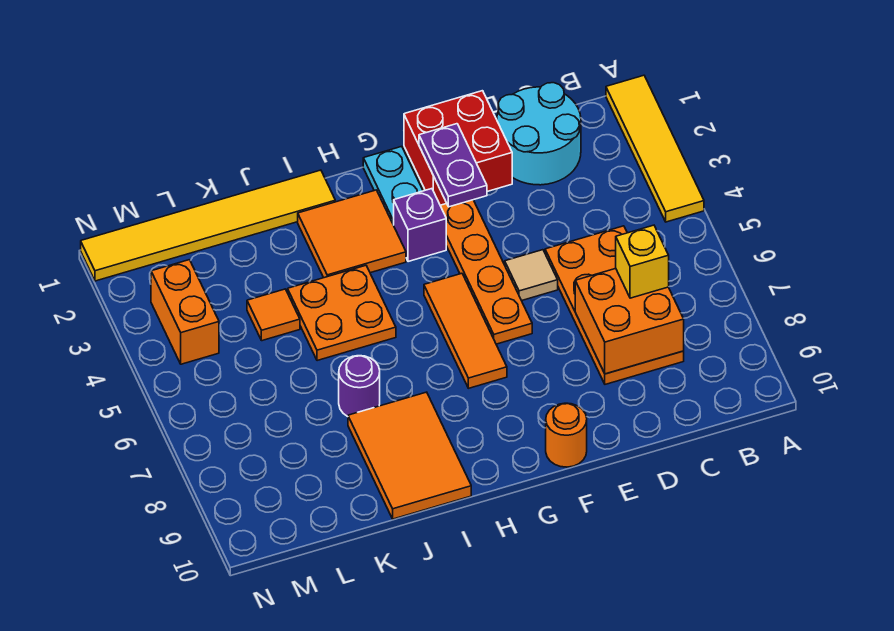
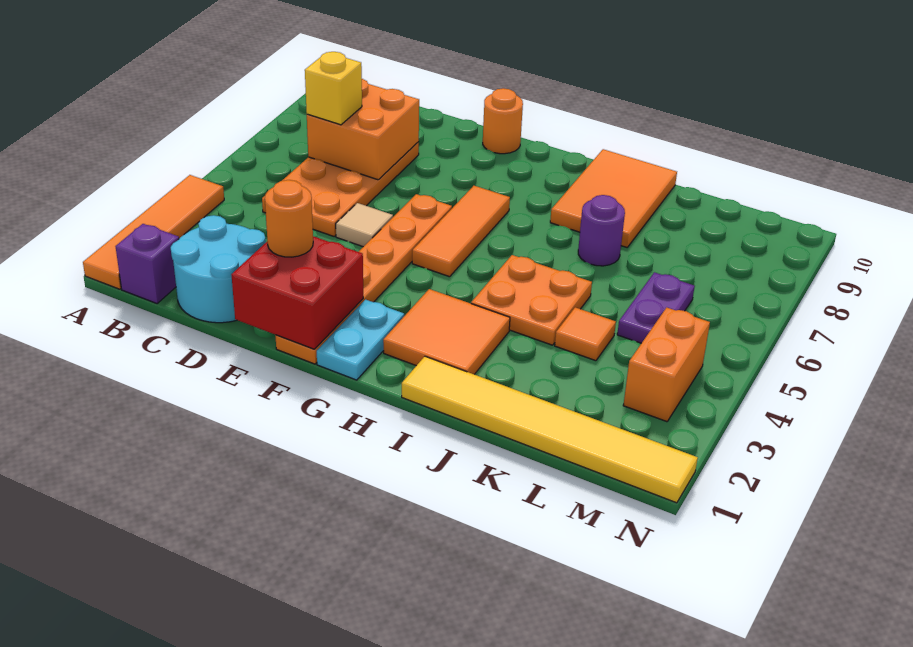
yellow tile A1:A4 level 1 -> orange tile A1:A4 level 1
none -> orange round brick E2 level 3
purple plate F2:F3 level 3 -> purple plate L5:L6 level 1
purple brick G3 level 1 -> purple brick B1 level 1

